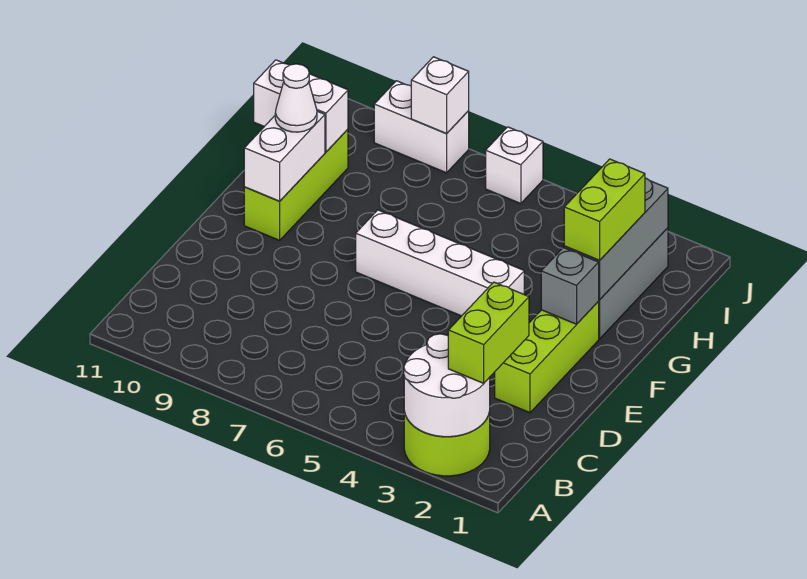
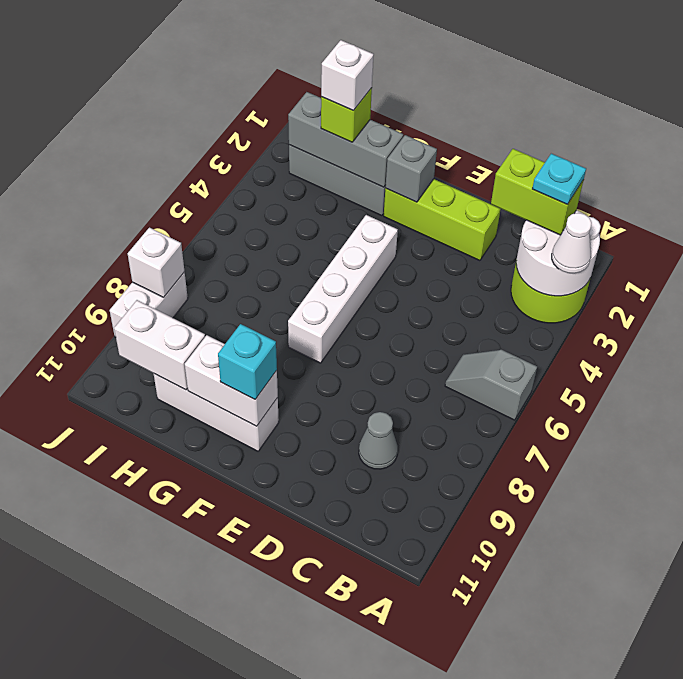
none -> grey slope A6:B6 level 1 top A
none -> cyan plate B2 level 4
none -> grey cone C9 level 1
lime brick F10:H10 level 1 -> white brick F10:H10 level 1
none -> cyan brick F10 level 3
lime brick G2:H2 level 3 -> lime brick H2 level 3
white cone G10 level 3 -> white cone A3 level 3
white brick H10:H11 level 2 -> white brick H10:I10 level 2
white brick J6 level 1 -> white brick H2 level 4

